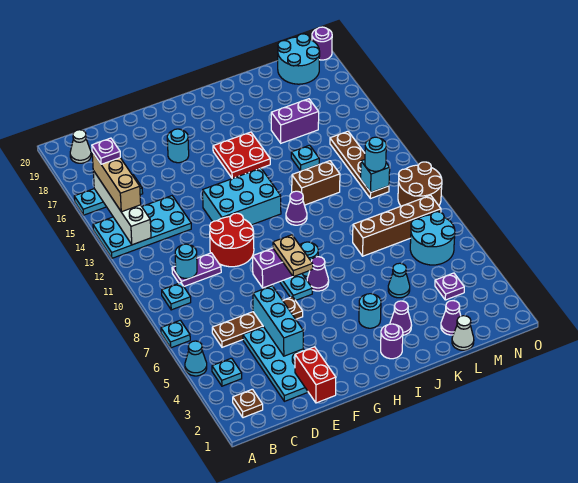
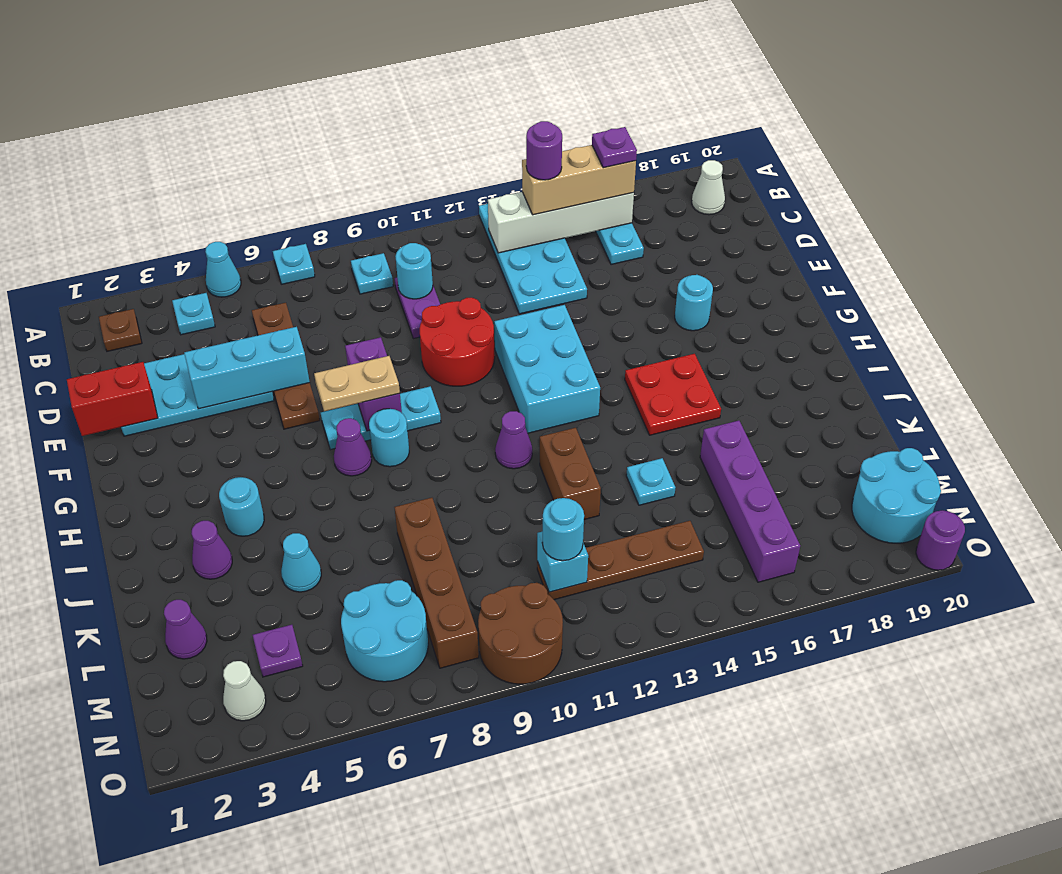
purple round brick I2 level 1 -> purple round brick B14 level 4
purple brick K16:L16 level 1 -> purple brick K16:N16 level 1
white cone L1 level 1 -> white cone N3 level 1

